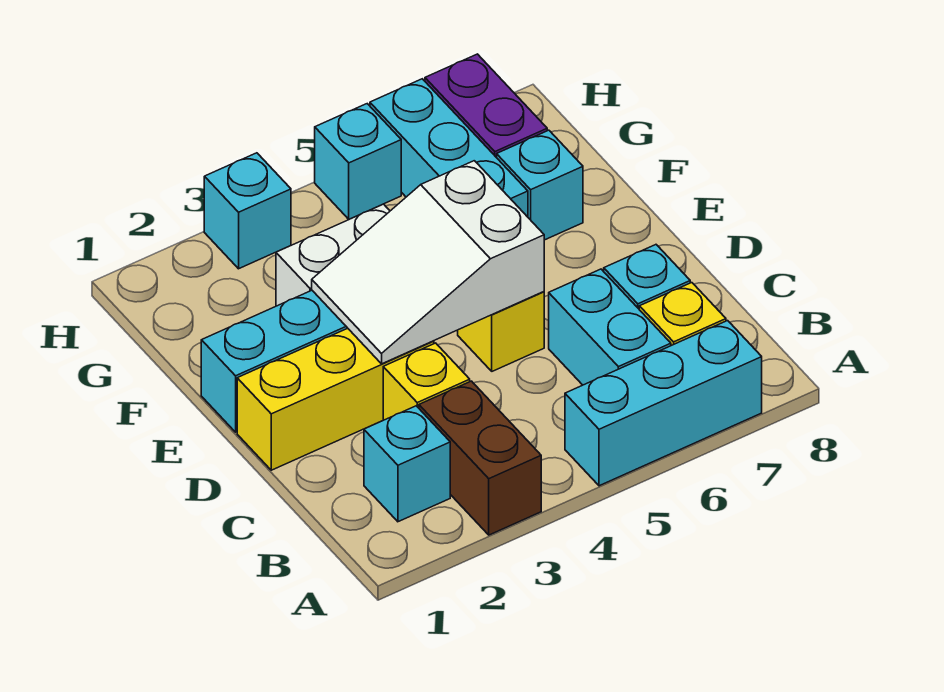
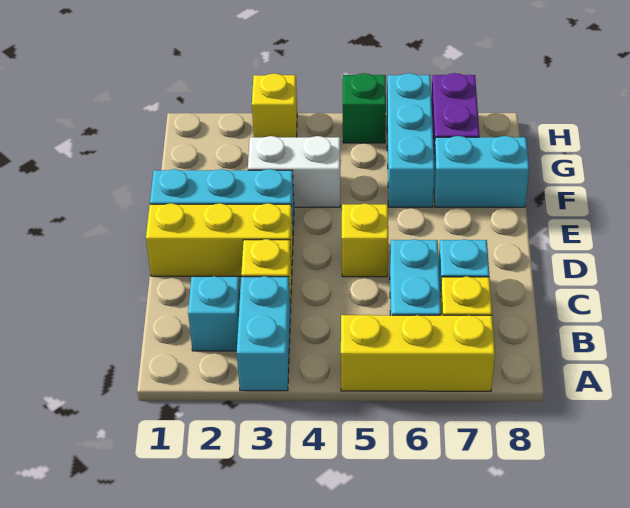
brown brick A3:B3 level 1 -> cyan brick A3:B3 level 1
cyan brick A5:A7 level 1 -> yellow brick A5:A7 level 1
white slope D3:E5 level 2 top 5 -> none
cyan brick F7 level 1 -> cyan brick F7:F8 level 1
cyan brick H3 level 1 -> yellow brick H3 level 1
cyan brick H5 level 1 -> green brick H5 level 1

